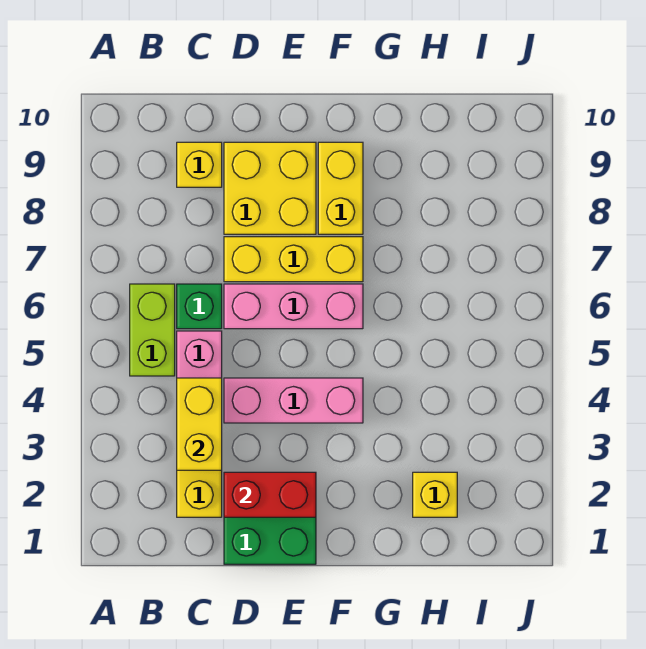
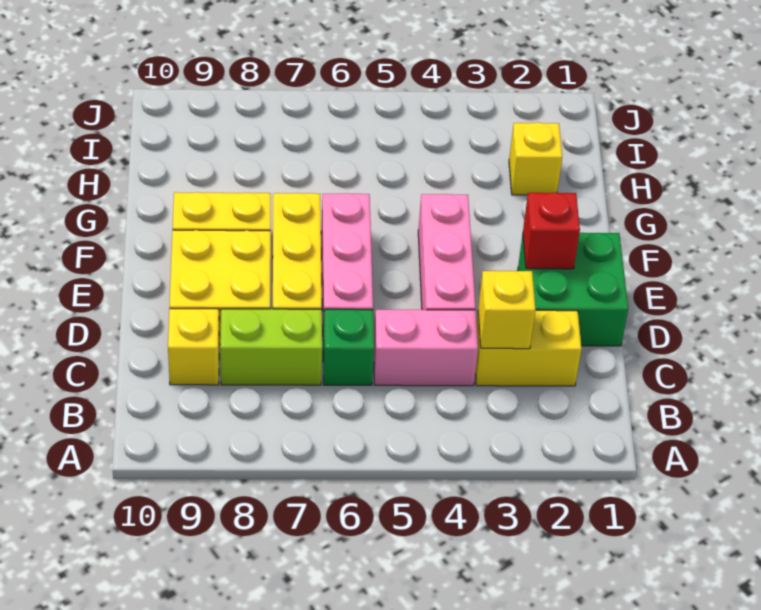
lime brick B5:B6 level 1 -> lime brick C7:C8 level 1
yellow brick C3:C4 level 2 -> yellow brick C3 level 2
red brick D2:E2 level 2 -> red brick E2 level 2

